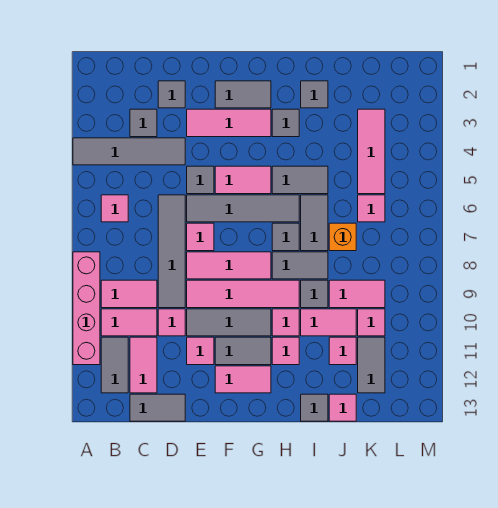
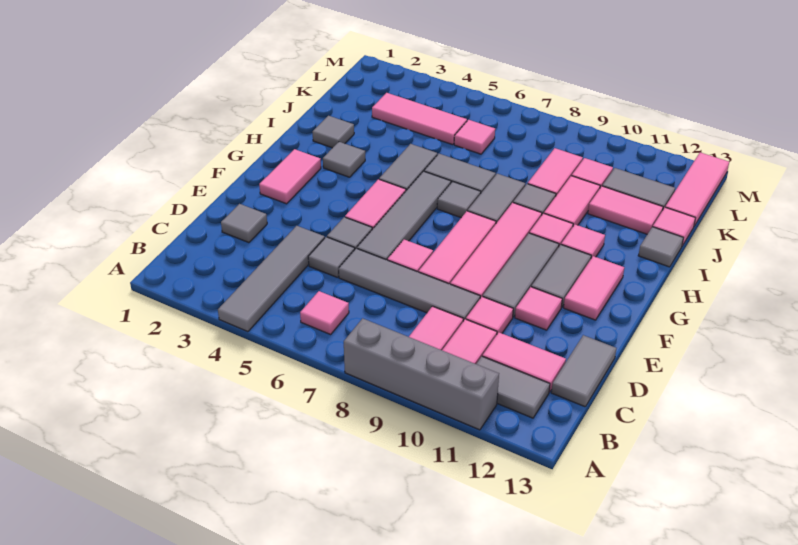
pink brick A8:A11 level 1 -> grey brick A8:A11 level 1
grey tile C3 level 1 -> grey tile D5 level 1
pink tile E3:G3 level 1 -> pink tile K13:M13 level 1
grey tile F2:G2 level 1 -> pink tile F2:G2 level 1
orange brick J7 level 1 -> none
pink tile J11 level 1 -> pink tile J11:J12 level 1

